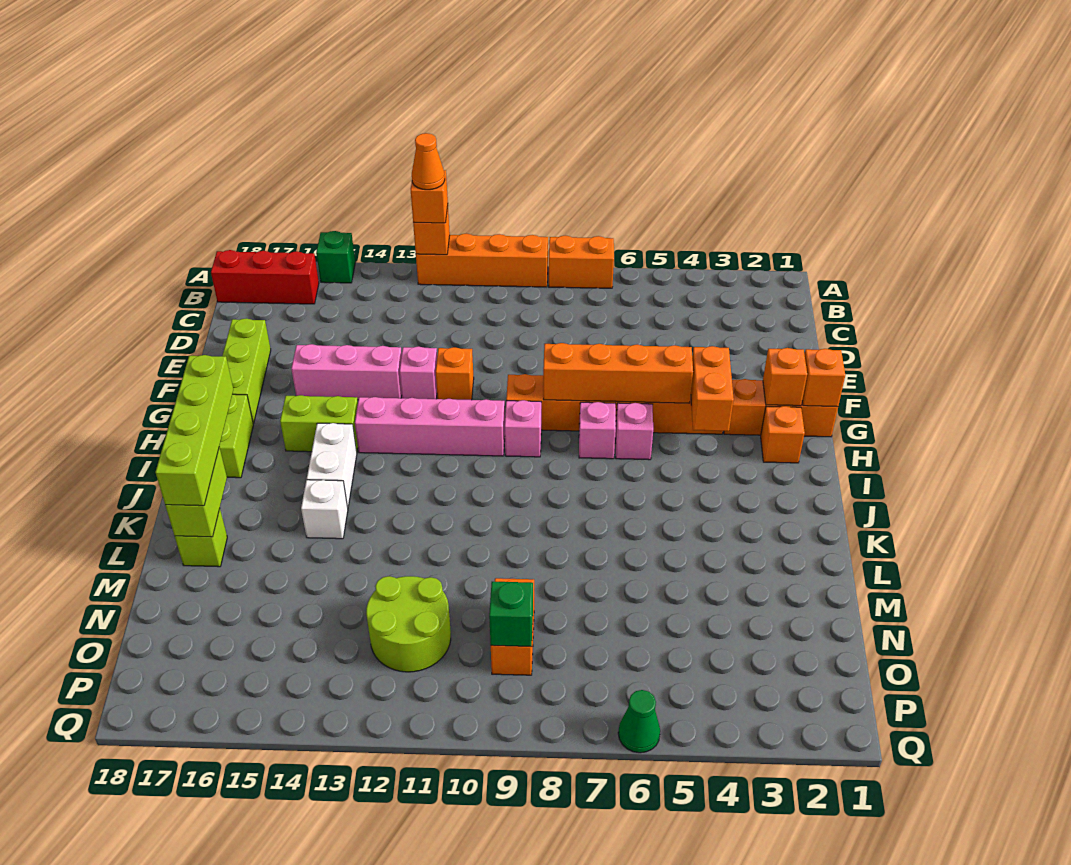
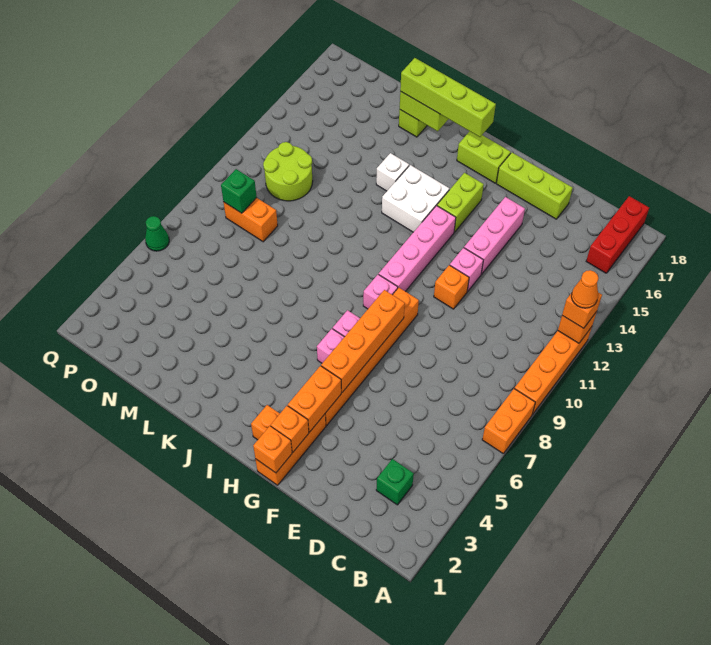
green brick A15 level 1 -> green brick C3 level 1
orange brick G4:H4 level 2 -> orange brick G3:G4 level 2
white brick I14:J14 level 1 -> white brick I13:J14 level 1

